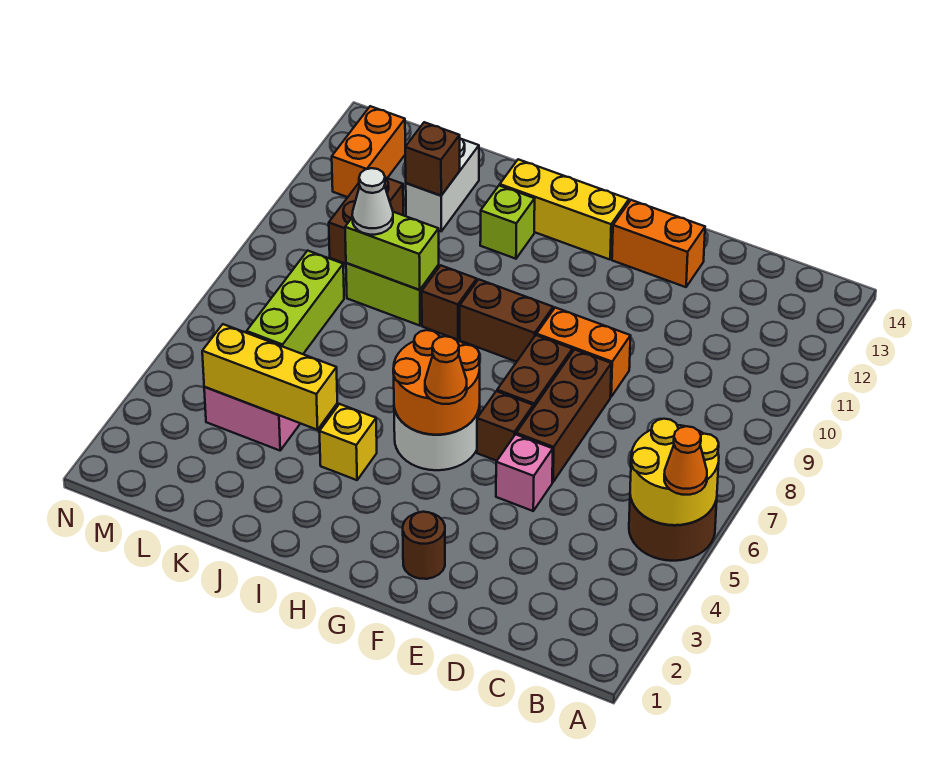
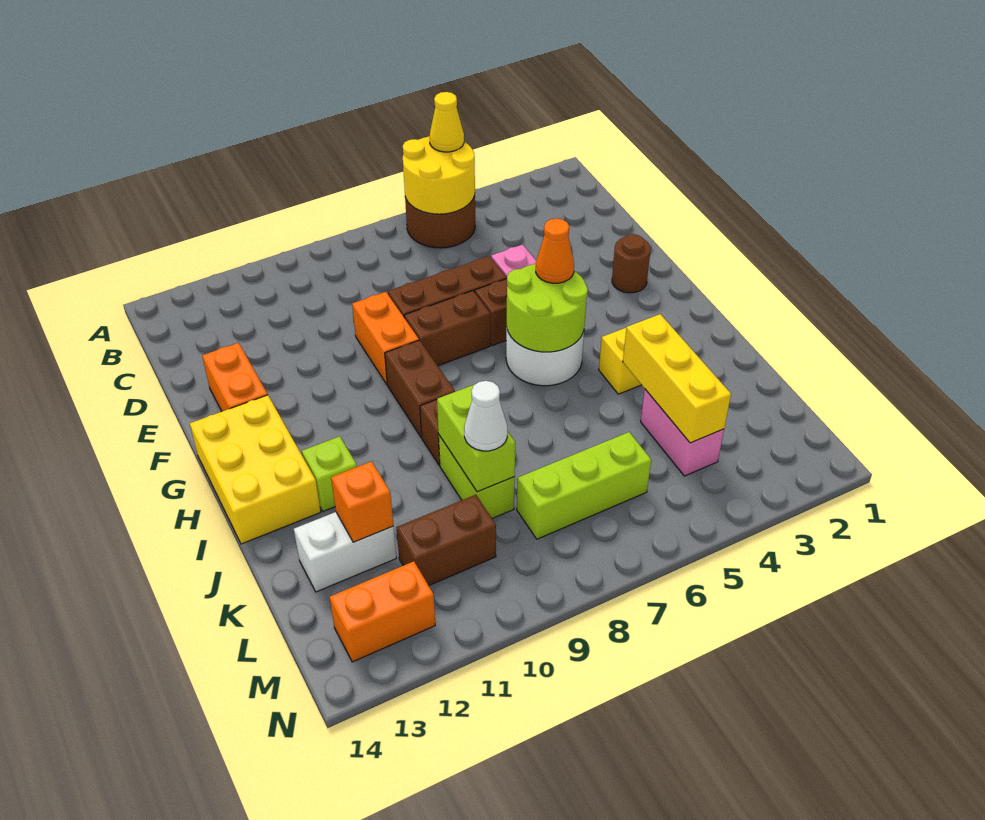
orange cone A5 level 3 -> yellow cone A5 level 3
orange round brick G5:H6 level 2 -> lime round brick G5:H6 level 2
yellow brick G13:I13 level 1 -> yellow brick G13:I14 level 1
brown brick K12 level 2 -> orange brick K12 level 2

